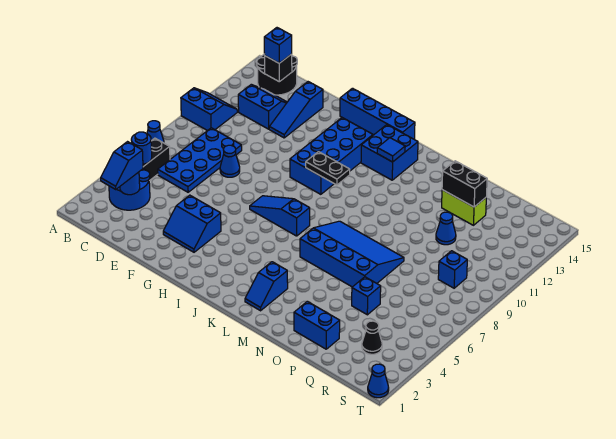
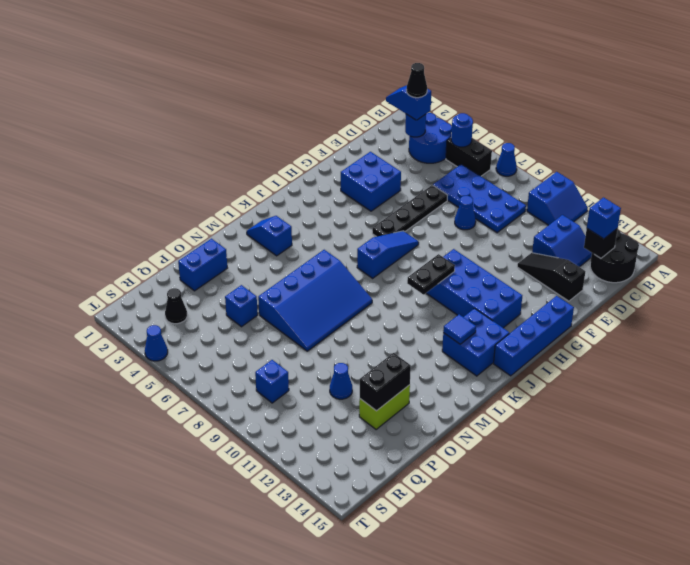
none -> black cone C3 level 4
none -> black plate E6:H6 level 1
blue slope E12:E14 level 1 top 14 -> black slope E12:E14 level 1 top 14
blue slope F3:G4 level 1 top 4 -> blue brick F3:G4 level 1
blue cone T1 level 1 -> blue cone T4 level 1

